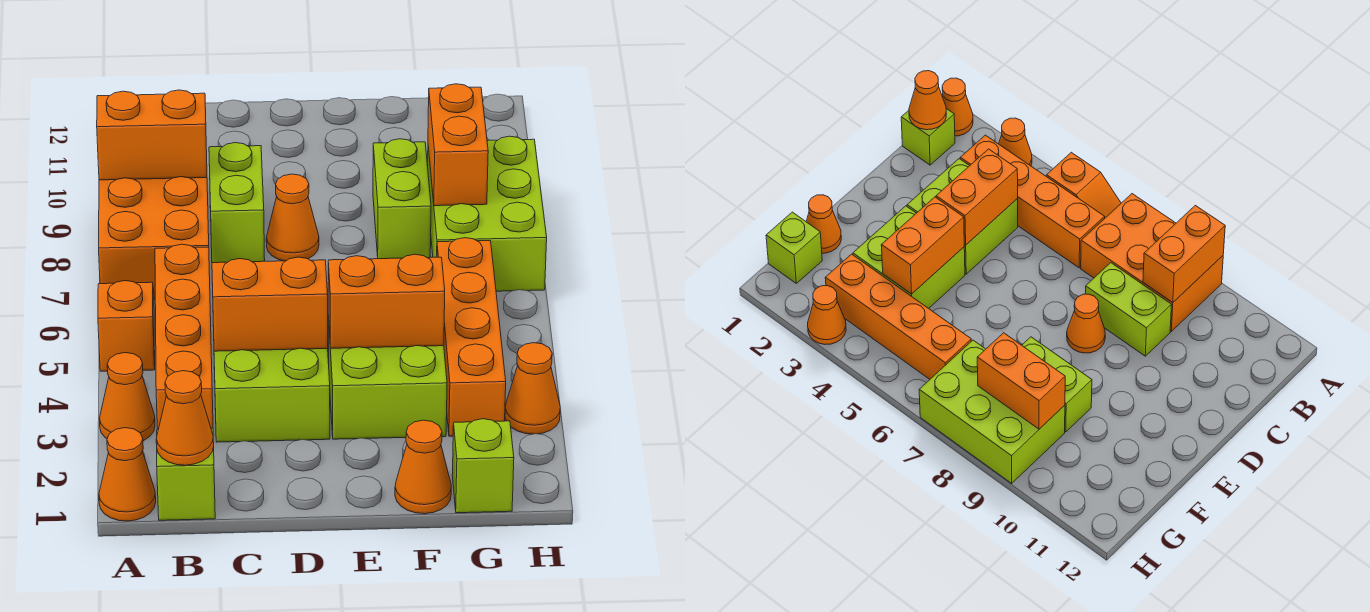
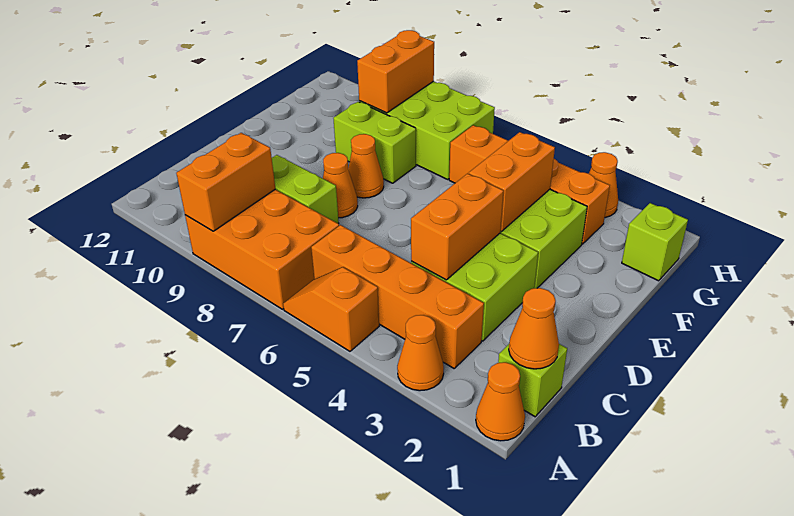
orange cone F1 level 1 -> orange cone E8 level 1
orange brick G8:G9 level 2 -> orange brick G9:H9 level 2

